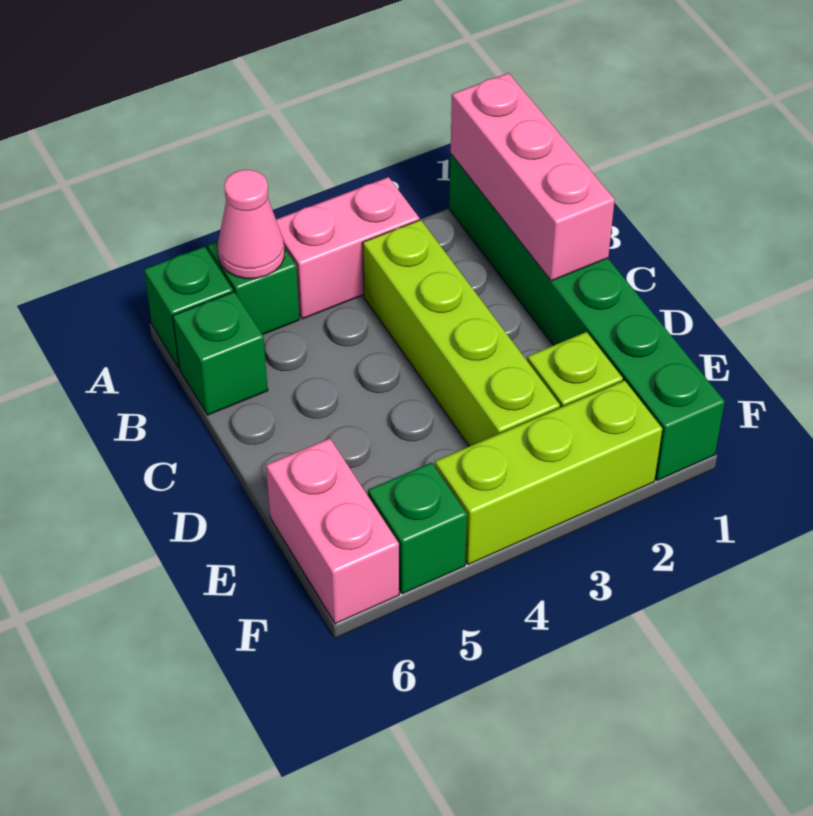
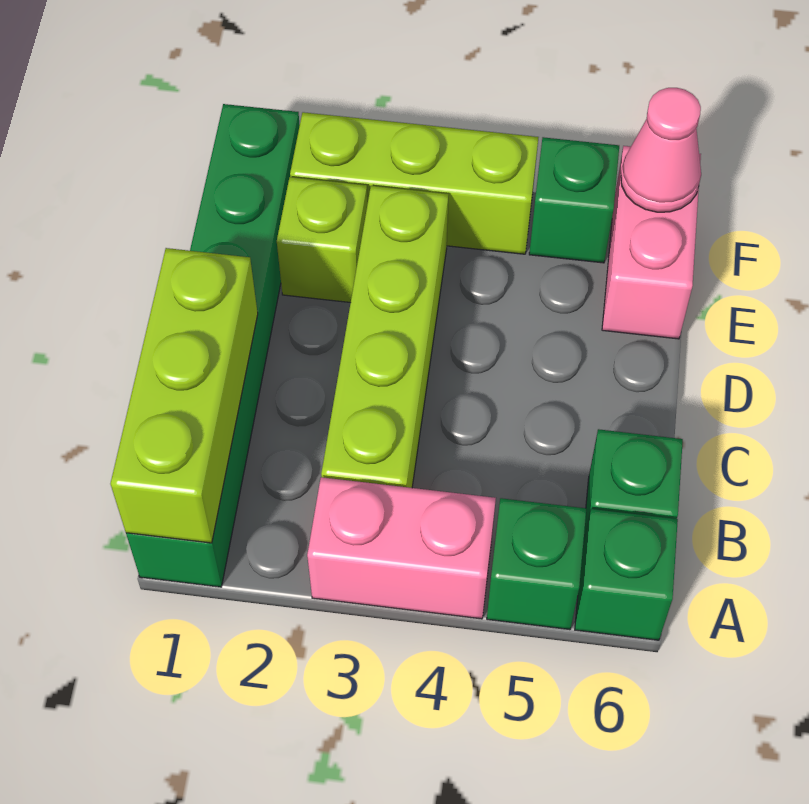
pink brick A1:C1 level 2 -> lime brick A1:C1 level 2
pink cone A5 level 2 -> pink cone F6 level 2

